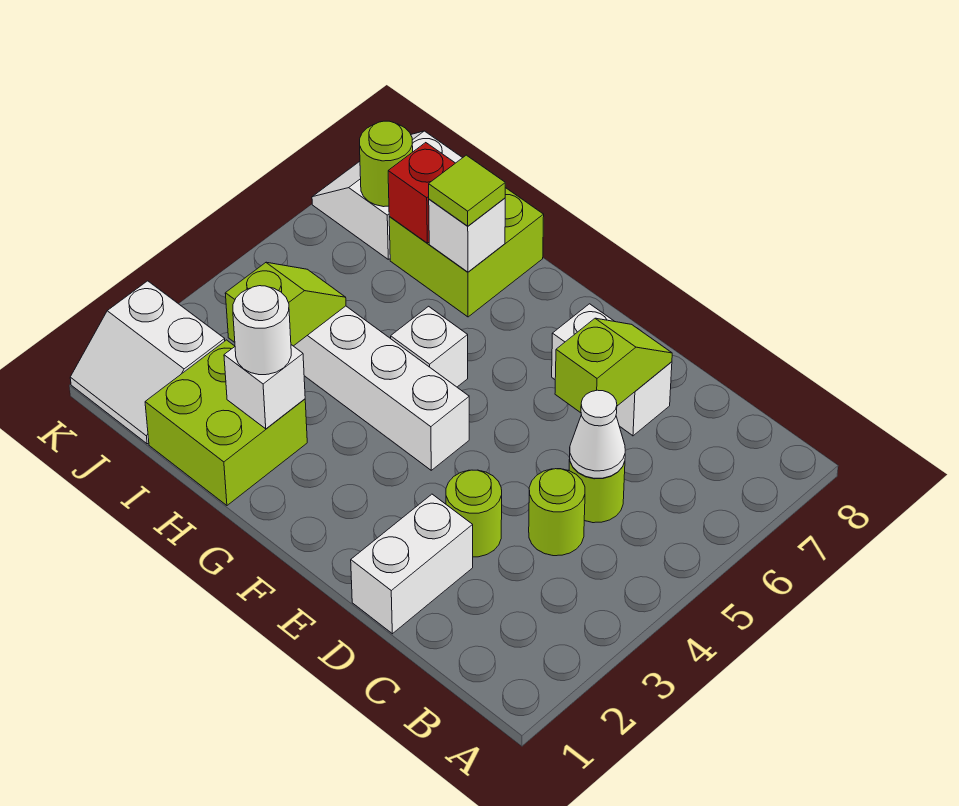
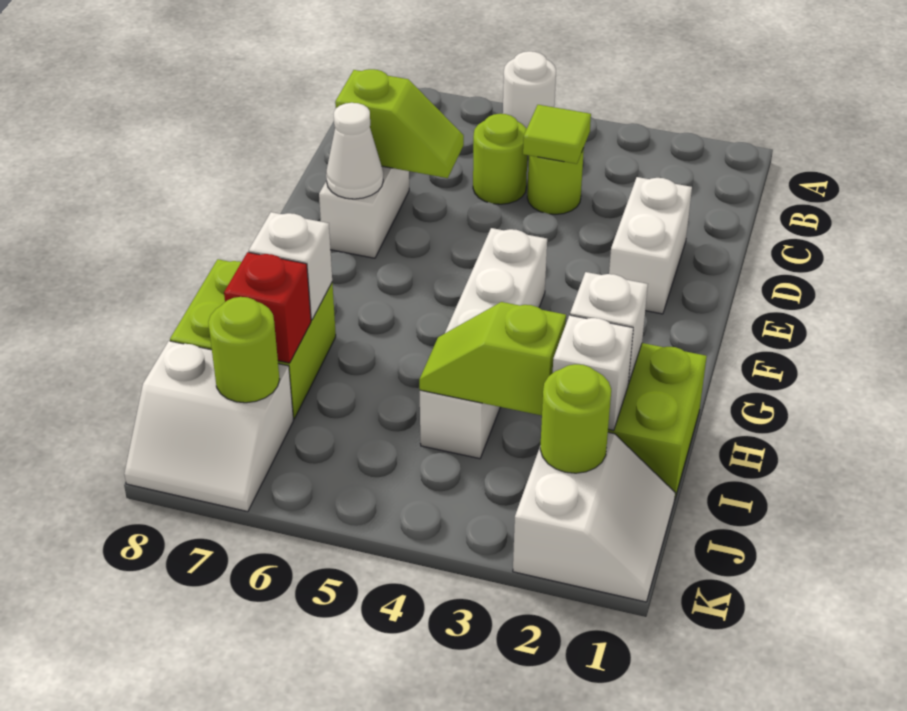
white cone C5 level 2 -> white cone E7 level 2
white brick D1:D2 level 1 -> white brick D2:E2 level 1
lime round brick D3 level 1 -> lime round brick J2 level 2
lime slope D6:D7 level 2 top 6 -> lime slope D6:D7 level 2 top 7
white brick G5 level 1 -> white brick I2 level 2
white round brick H2 level 3 -> white round brick A5 level 1
lime tile H7 level 3 -> lime tile C4 level 2

